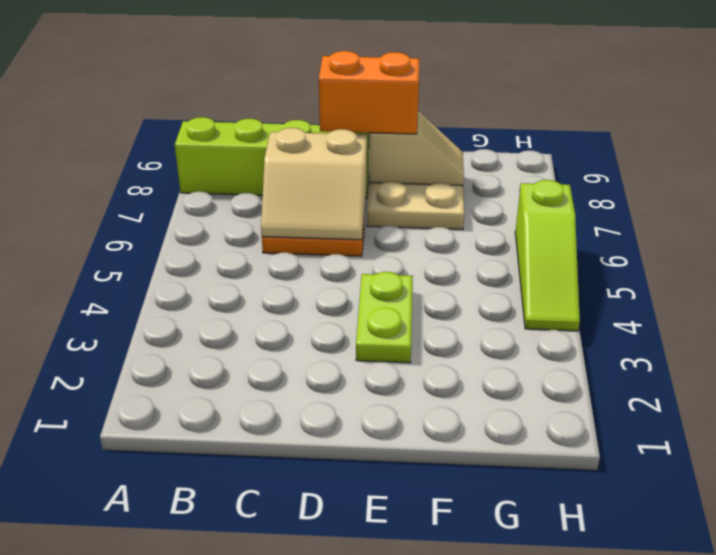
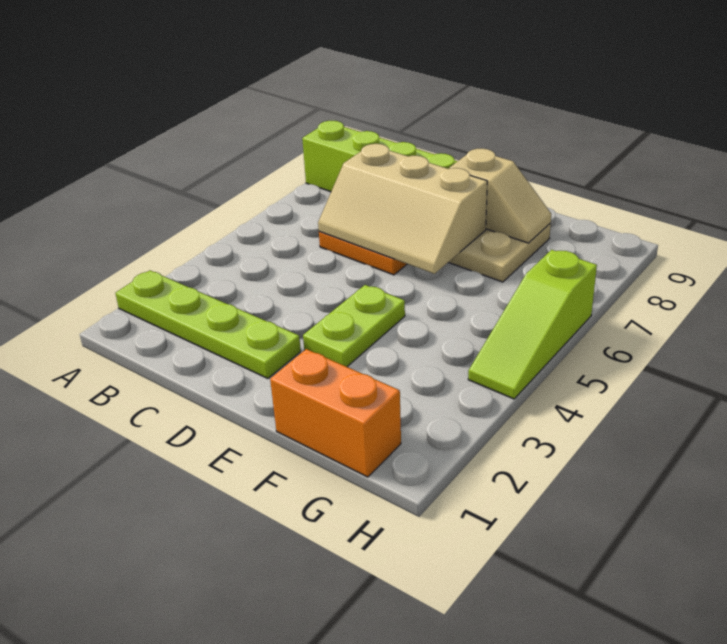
none -> lime plate A2:D2 level 1
tan slope C6:D7 level 2 top 7 -> tan slope C6:E7 level 2 top 7
orange brick D8:E8 level 3 -> orange brick F1:G1 level 1

